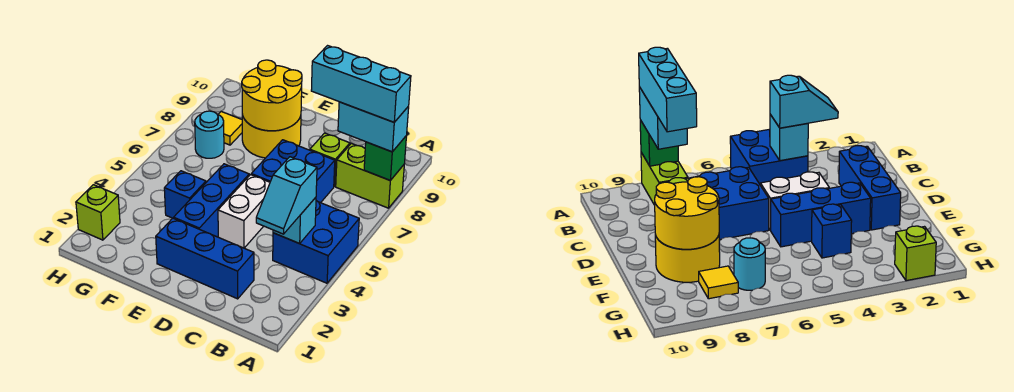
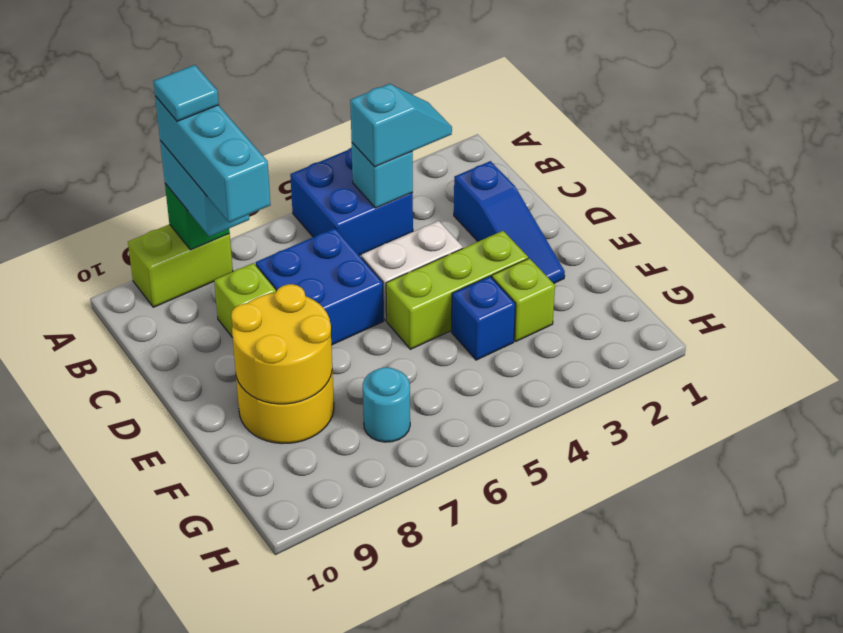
lime brick A8:B8 level 1 -> lime brick A8:A9 level 1
none -> cyan tile A8 level 5
blue brick C2:E2 level 1 -> blue slope C2:E2 level 1 top C
blue brick E3:E5 level 1 -> lime brick E3:E5 level 1
yellow tile G8 level 1 -> none
lime brick H2 level 1 -> lime brick F3 level 1

